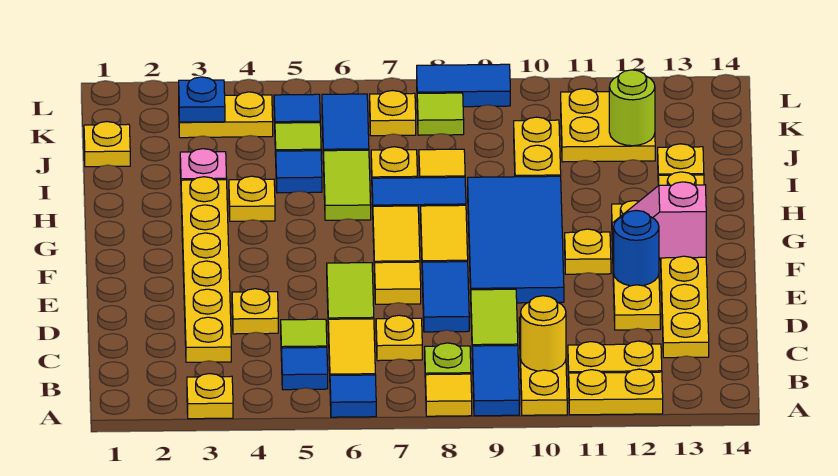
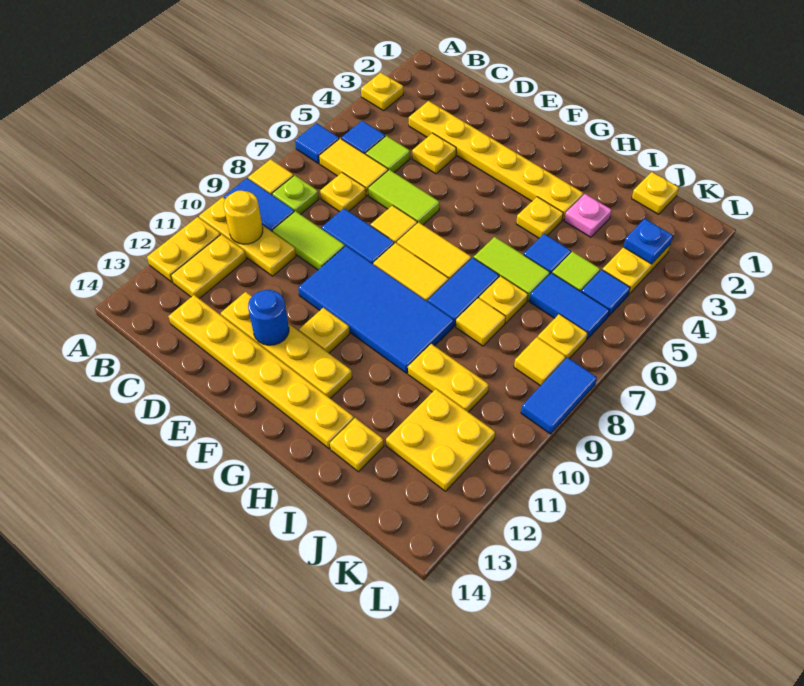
pink slope F12:F13 level 2 top 13 -> none
lime round brick J12 level 2 -> none
lime tile K8 level 1 -> yellow tile K8 level 1

